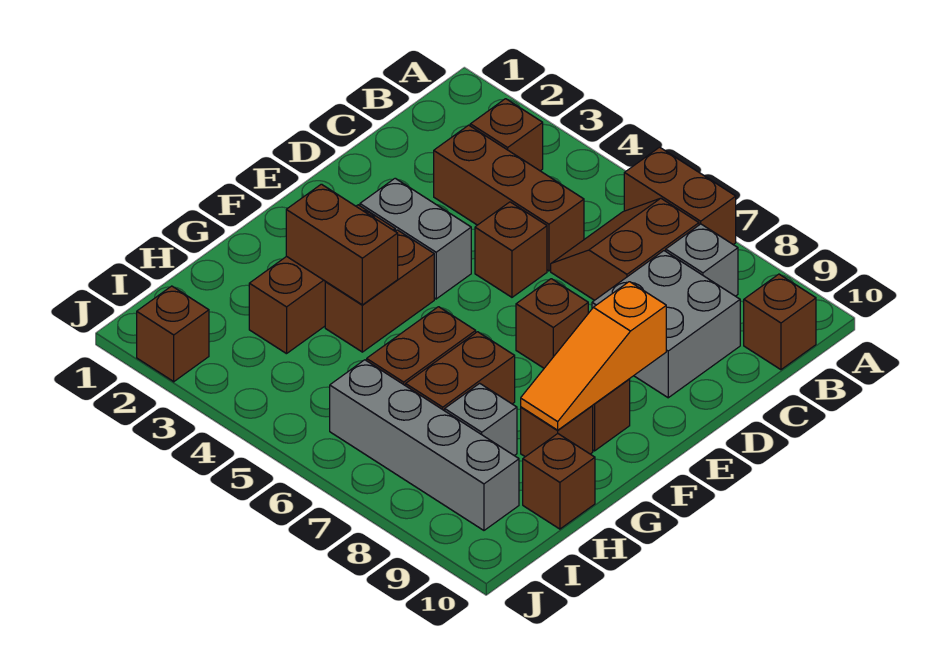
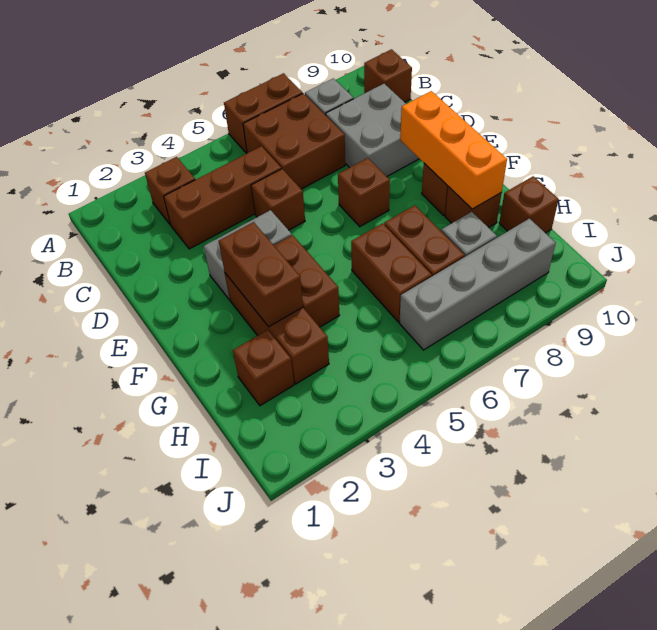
brown slope B6:C7 level 1 top 7 -> brown brick B6:C7 level 1
orange slope E9:G9 level 2 top E -> orange brick E9:G9 level 2
brown brick G3:G4 level 2 -> brown brick F3:G3 level 2
brown brick J2 level 1 -> brown brick H2 level 1

